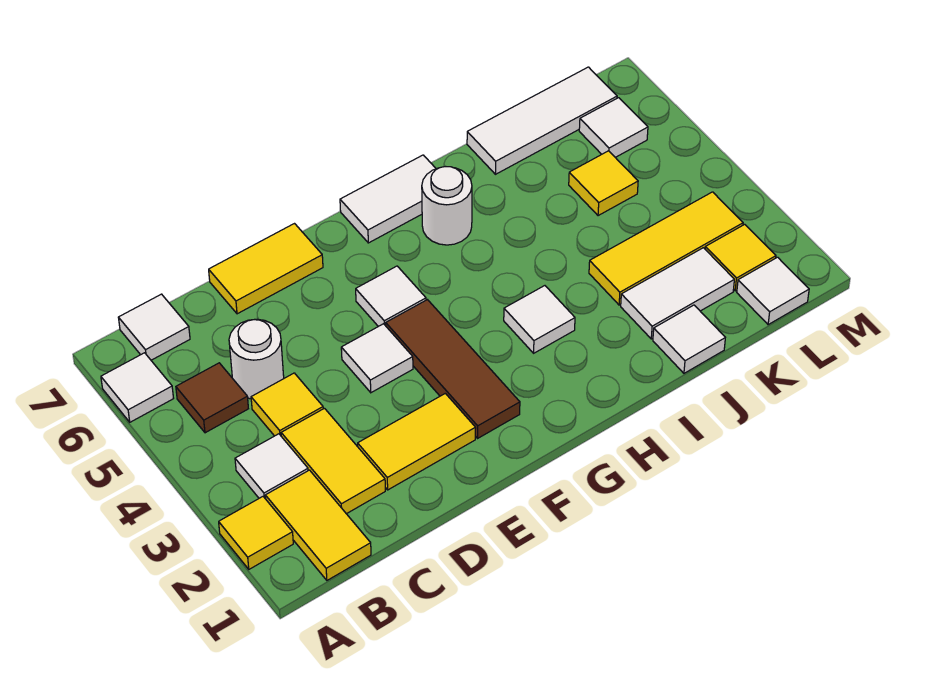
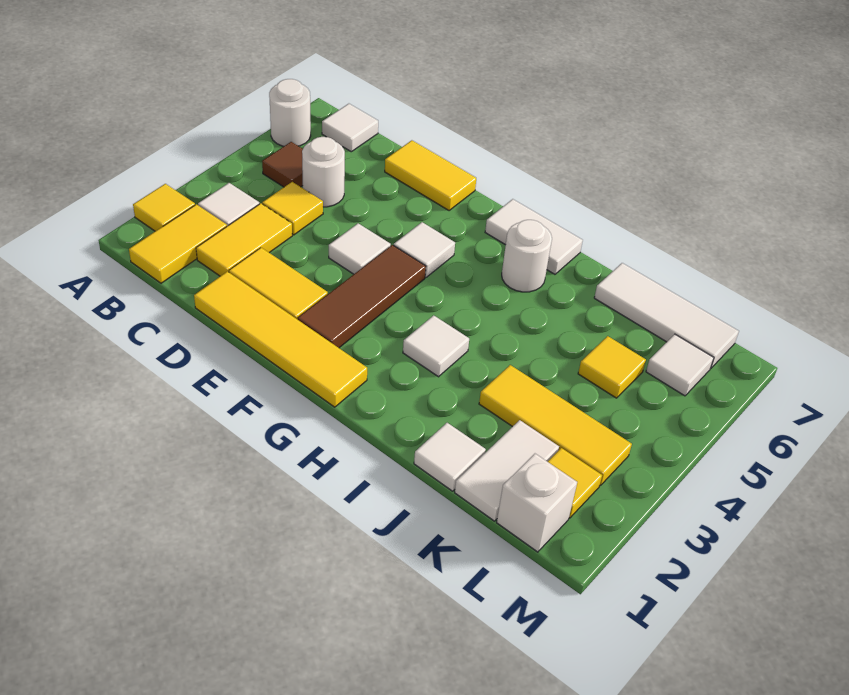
white tile A6 level 1 -> white round brick A6 level 1
none -> yellow tile D1:G1 level 1
white tile J2:K2 level 1 -> white tile K1:K2 level 1
white tile L1 level 1 -> white brick L1 level 1

